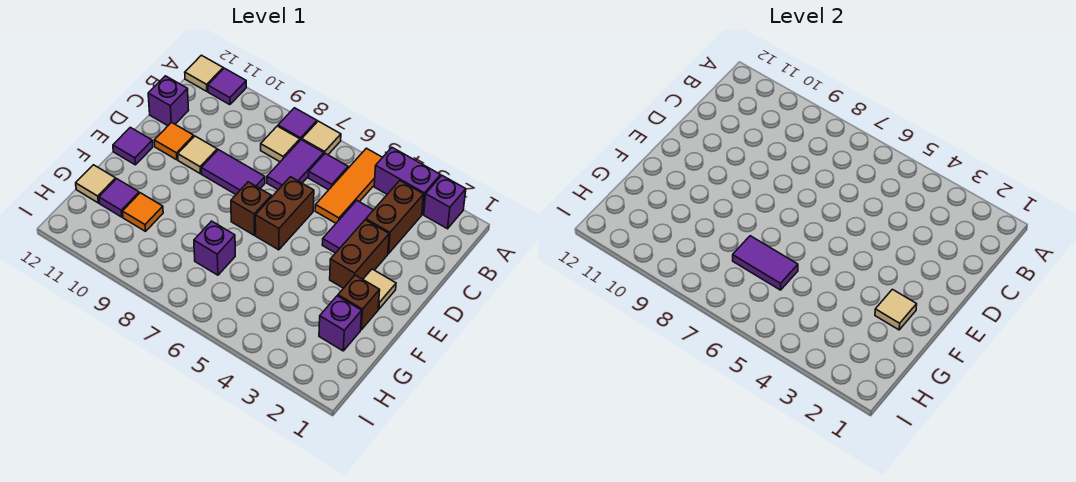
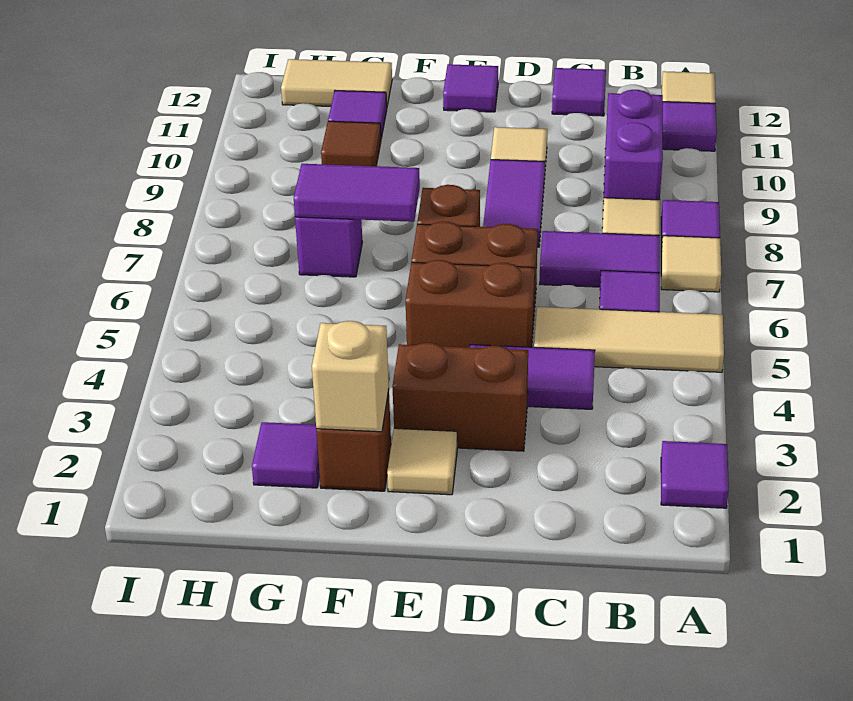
purple brick A2 level 1 -> purple tile A2 level 1
purple brick A3:A4 level 1 -> purple brick B9:B10 level 1
orange tile A5:C5 level 1 -> tan tile A5:C5 level 1
brown brick B3:C3 level 1 -> brown brick D5:E5 level 1
purple brick C12 level 1 -> purple tile C12 level 1
orange tile D11 level 1 -> none
tan tile F2 level 2 -> tan brick F2 level 2
purple brick G2 level 1 -> purple tile G2 level 1
purple tile G6:G7 level 2 -> purple tile F7:G7 level 2
orange tile G10 level 1 -> brown tile G10 level 1
tan tile G12 level 1 -> tan tile G12:H12 level 1

